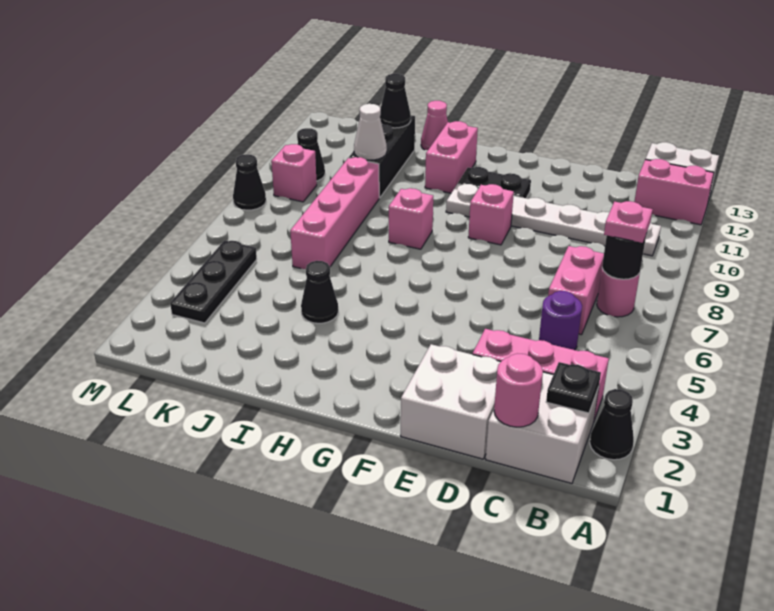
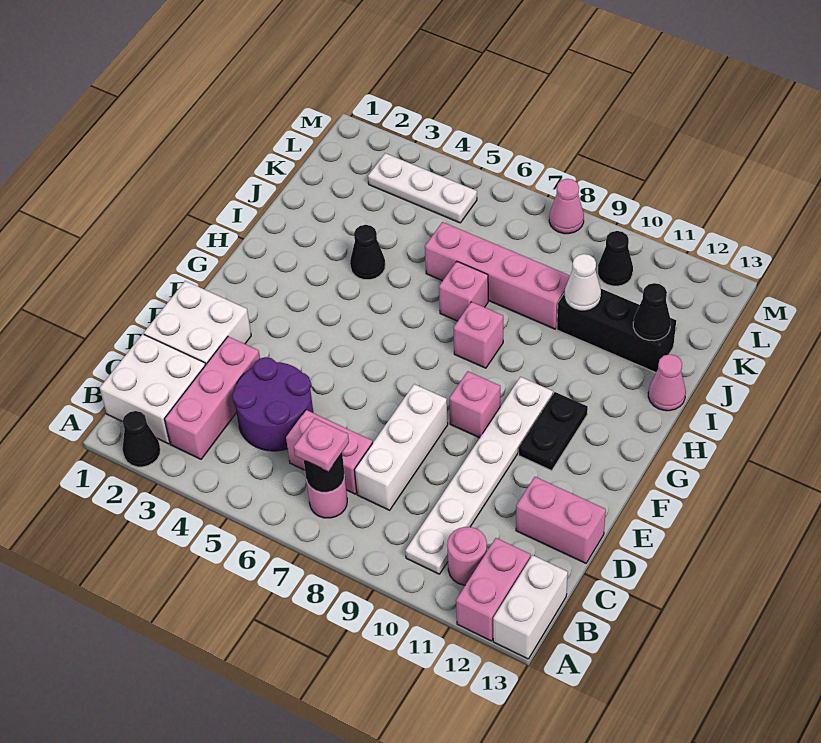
black plate B2 level 2 -> none
pink round brick C1 level 2 -> pink round brick B11 level 1
purple round brick C5 level 1 -> purple round brick C4:D5 level 1
none -> white brick C8:E8 level 1
pink brick H11:H12 level 1 -> pink brick D12:D13 level 1
black plate L3:L5 level 1 -> white plate L3:L5 level 1
pink brick L9 level 1 -> pink brick I7 level 1
black cone M8 level 1 -> pink cone M8 level 1

